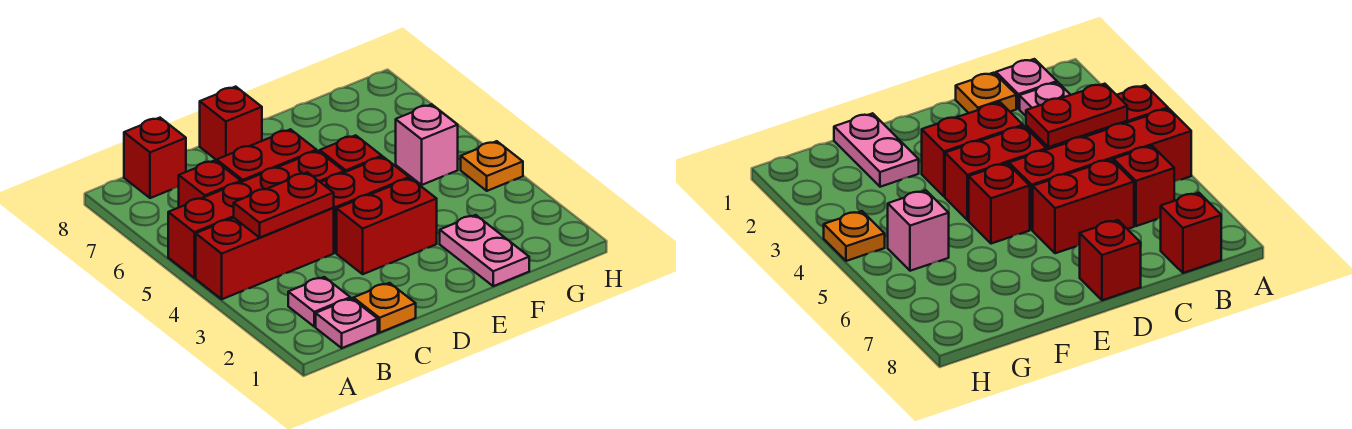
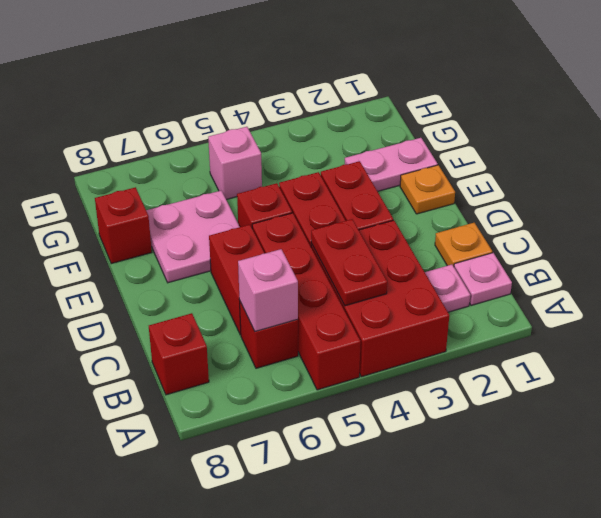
red brick A4:C4 level 1 -> red brick A3:C4 level 1
none -> pink brick B6 level 2
red brick D8 level 1 -> red brick F8 level 1
none -> pink plate E6:F7 level 1
orange plate H4 level 1 -> orange plate E1 level 1

